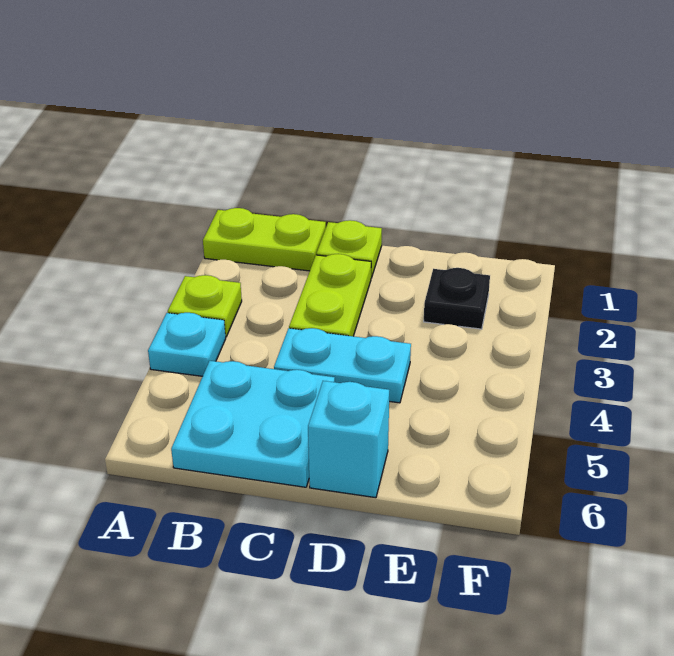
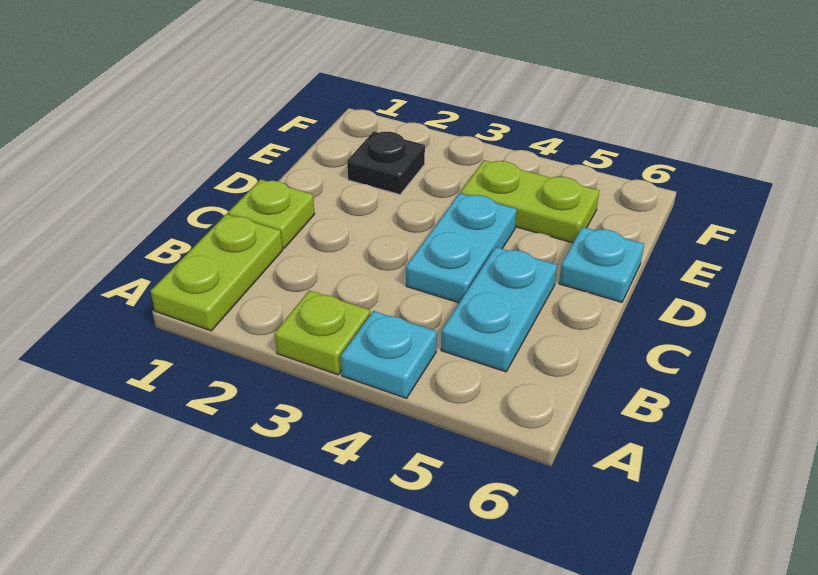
cyan plate B5:C6 level 1 -> cyan plate B5:C5 level 1
lime plate C2:C3 level 1 -> lime plate E4:E5 level 1
cyan brick D6 level 1 -> cyan plate D6 level 1

